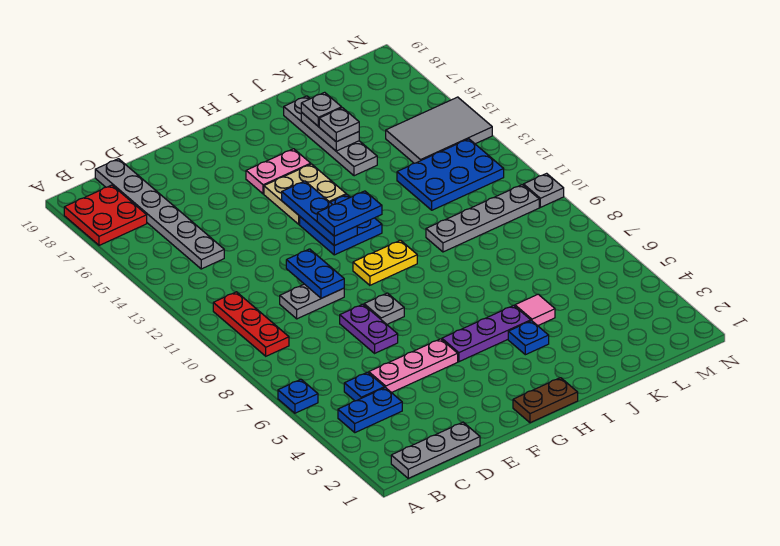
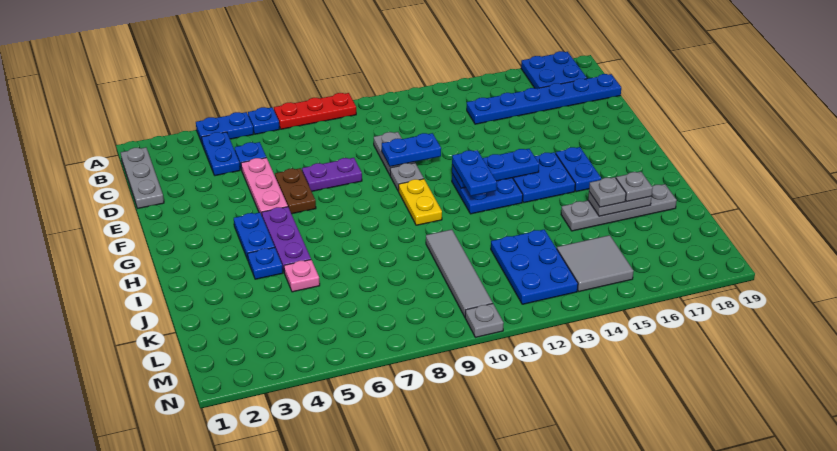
none -> blue plate A4:A5 level 1
red plate A17:B18 level 1 -> blue plate A17:B18 level 1
red plate B9:B11 level 1 -> red plate A7:A9 level 1
grey plate C14:C19 level 1 -> blue plate C14:C19 level 1
grey plate F8 level 1 -> grey plate F10 level 1
brown plate G1:H1 level 1 -> brown plate E6:F6 level 1
none -> blue plate G4:H4 level 1
tan plate G14:H15 level 1 -> blue plate G14:H15 level 1
pink plate G16:H16 level 1 -> blue plate G16:H16 level 1
pink tile J5 level 1 -> pink plate J5 level 1
grey plate J10:M10 level 1 -> grey tile J10:M10 level 1
grey tile L14:N15 level 1 -> grey tile L14:M15 level 1

